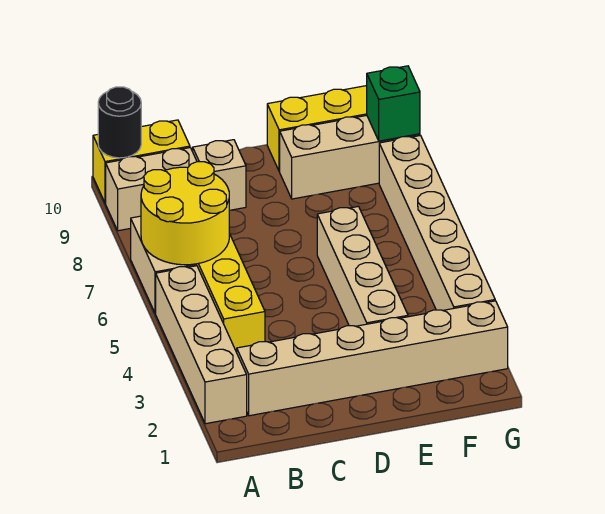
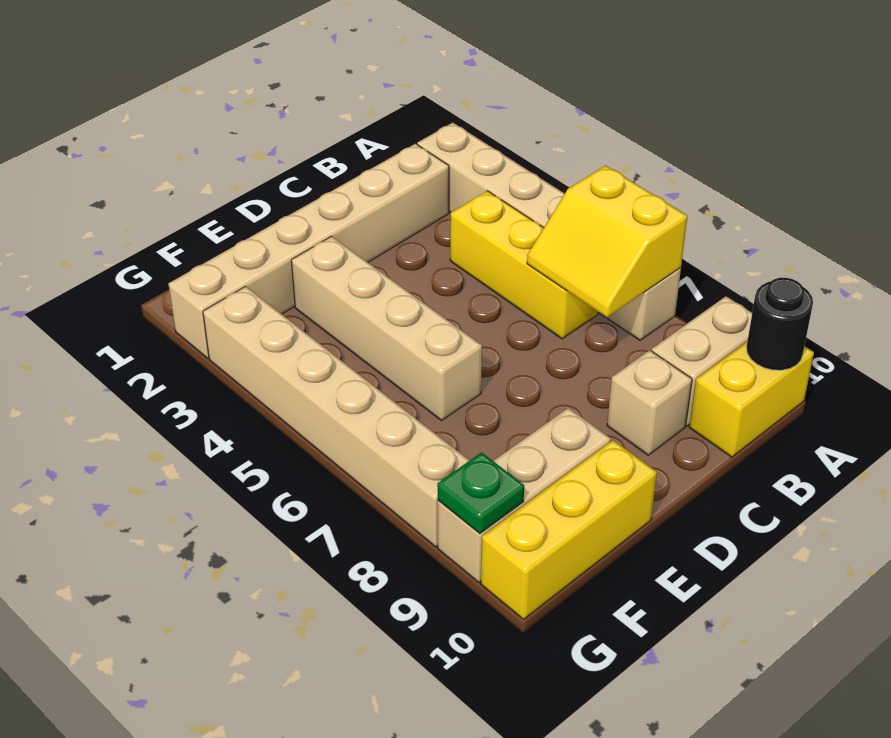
yellow round brick A6:B7 level 2 -> yellow slope A6:B7 level 2 top A
green brick G9 level 2 -> green plate G9 level 2

